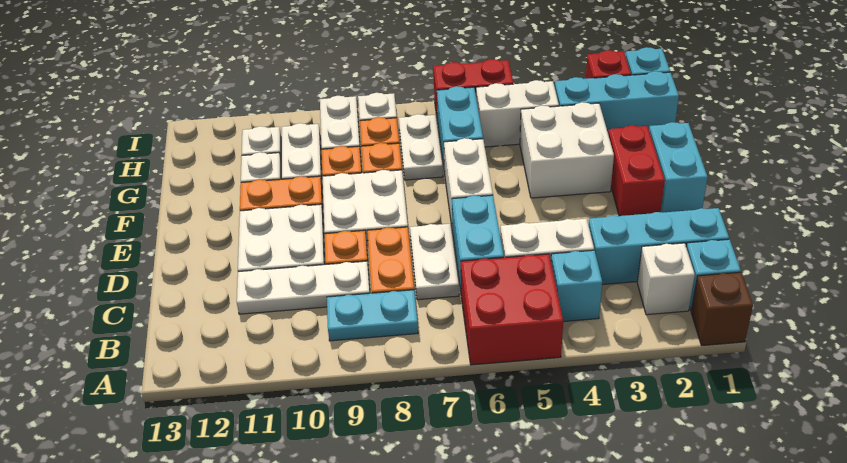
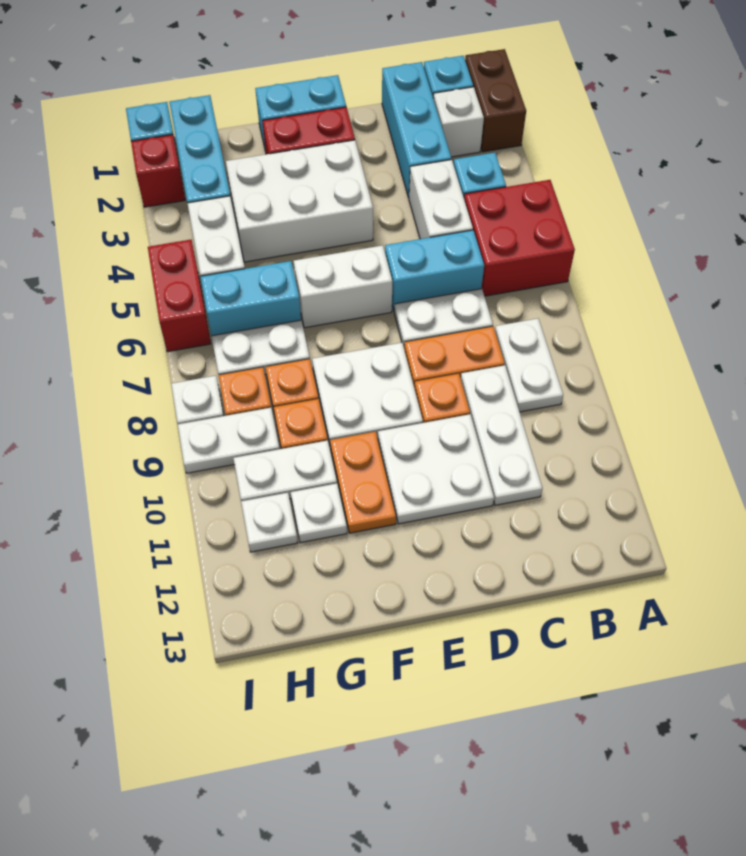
brown brick A1 level 1 -> brown brick A1:A2 level 1
cyan plate B8:B9 level 1 -> white plate B8:B9 level 1
white brick F3:G4 level 1 -> white brick E3:G4 level 1

